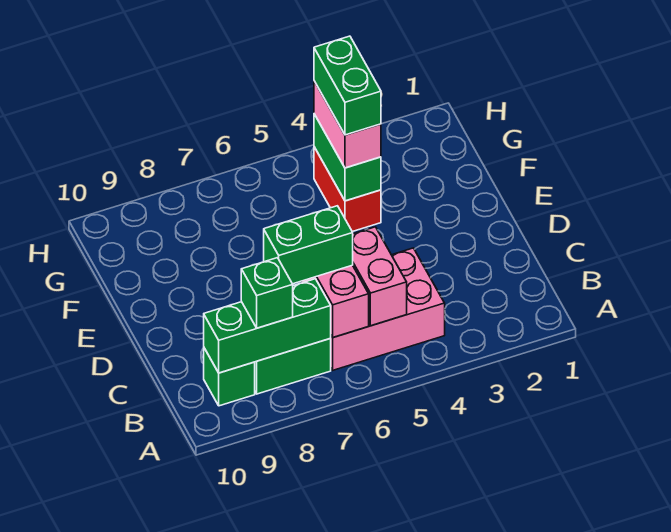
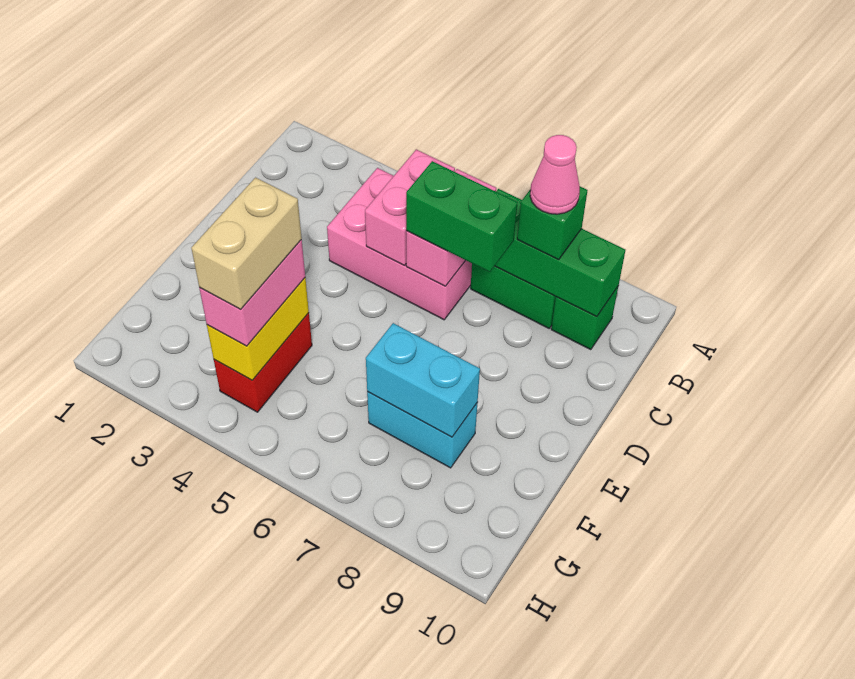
none -> pink cone B8 level 4
green brick F4:G4 level 2 -> yellow brick F4:G4 level 2
green brick F4:G4 level 4 -> tan brick F4:G4 level 4
none -> cyan brick F7:F8 level 1
none -> cyan brick F7:F8 level 2

